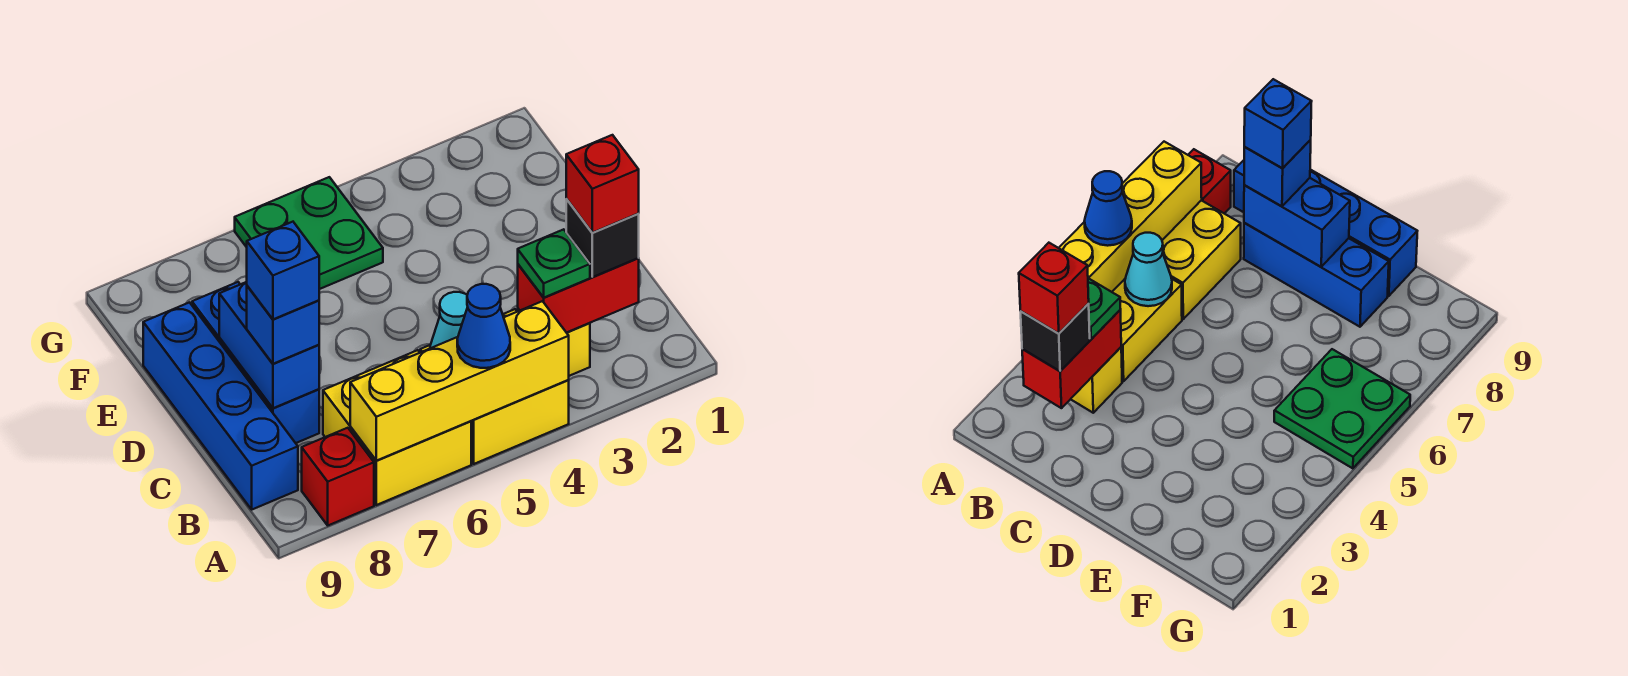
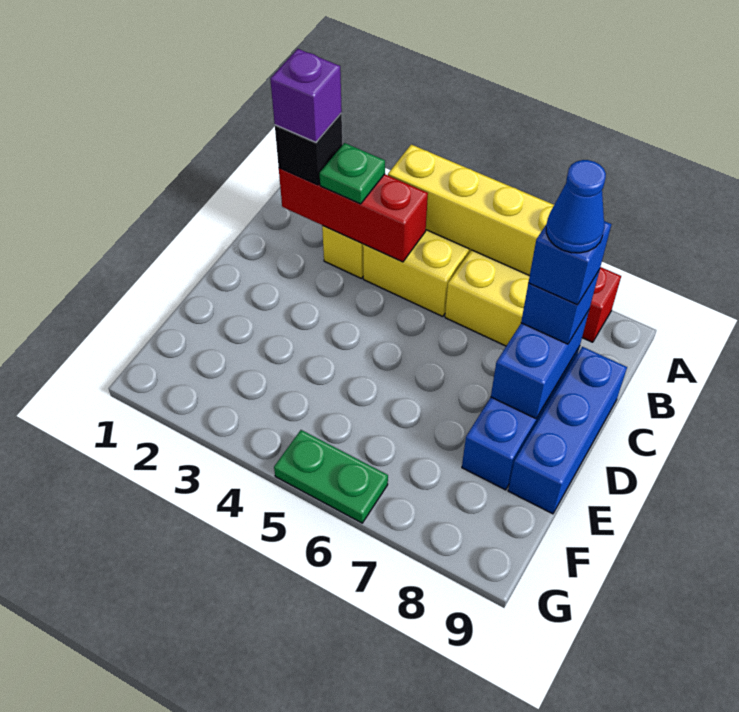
blue cone A5 level 3 -> blue cone C8 level 5
red brick B2:B3 level 2 -> red brick B2:B4 level 2
red brick B2 level 4 -> purple brick B2 level 4
cyan cone B5 level 2 -> none
blue brick B9:E9 level 1 -> blue brick C9:E9 level 1
green plate F5:G6 level 1 -> green plate G5:G6 level 1

